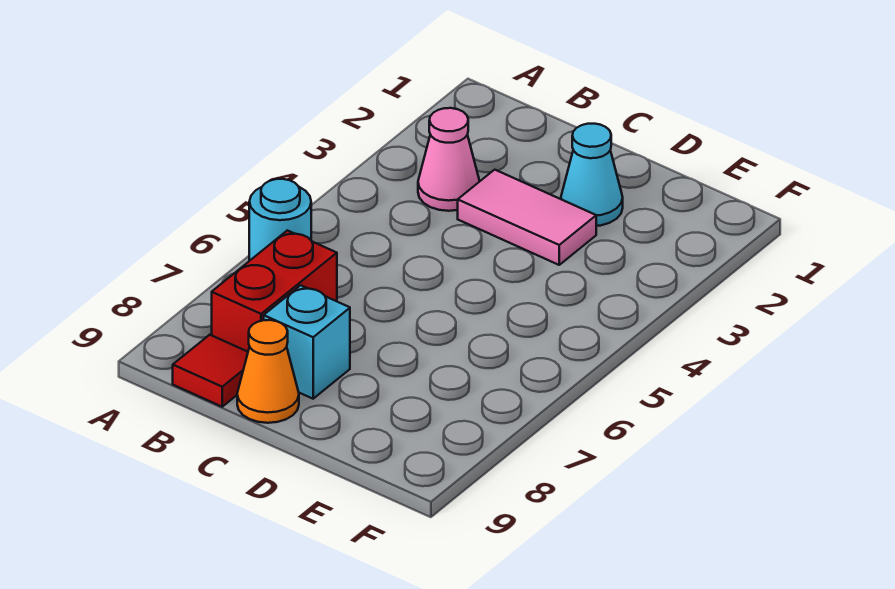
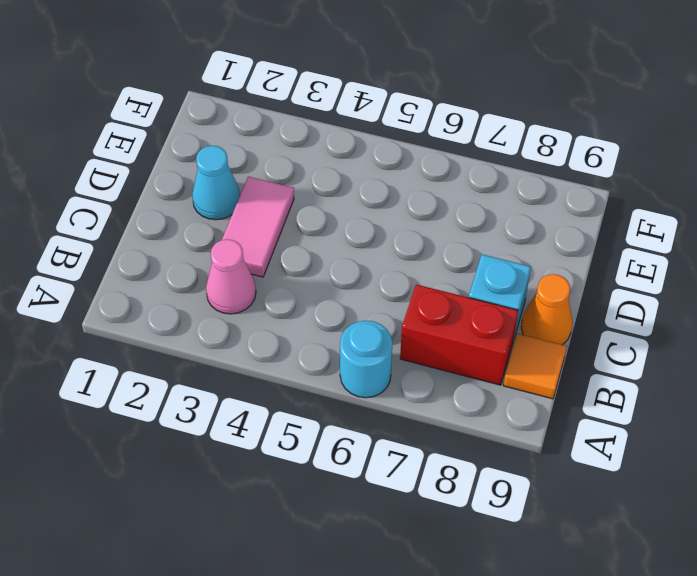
red tile B9 level 1 -> orange tile B9 level 1

